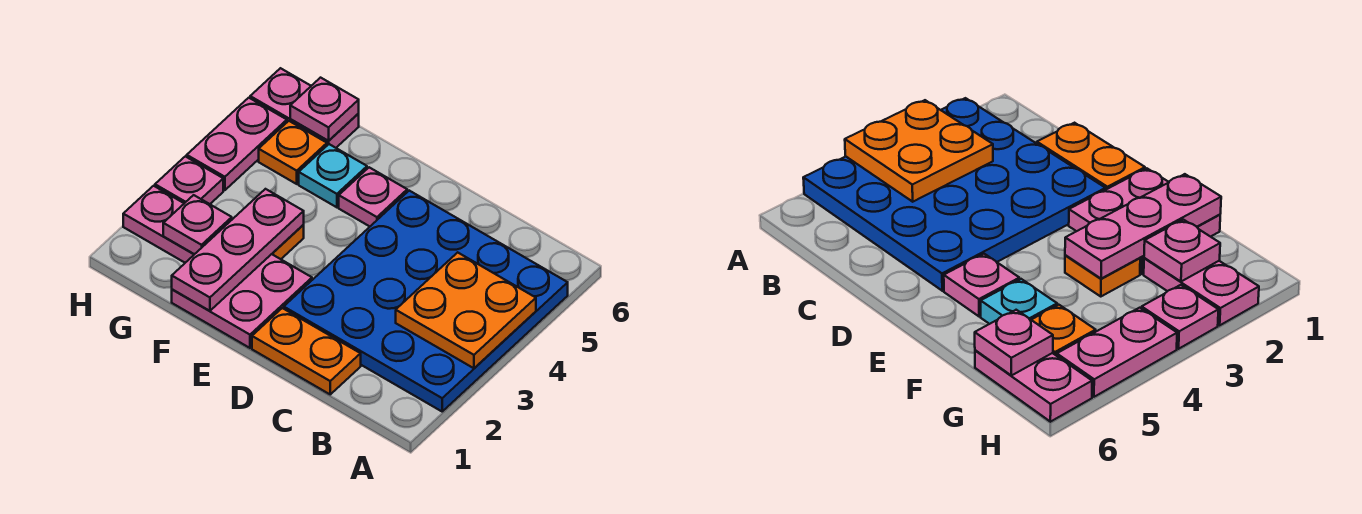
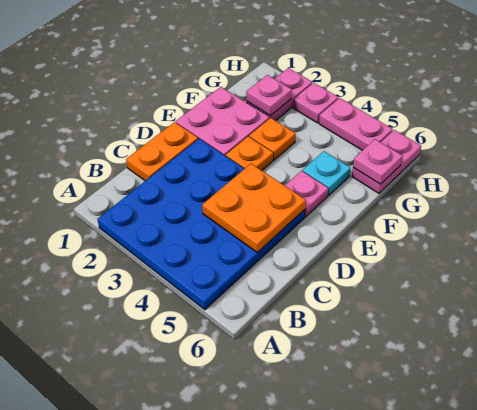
orange plate A3:B4 level 2 -> orange plate C4:D5 level 2
pink plate F1:F3 level 2 -> none
orange plate G5 level 1 -> orange plate E3 level 1

